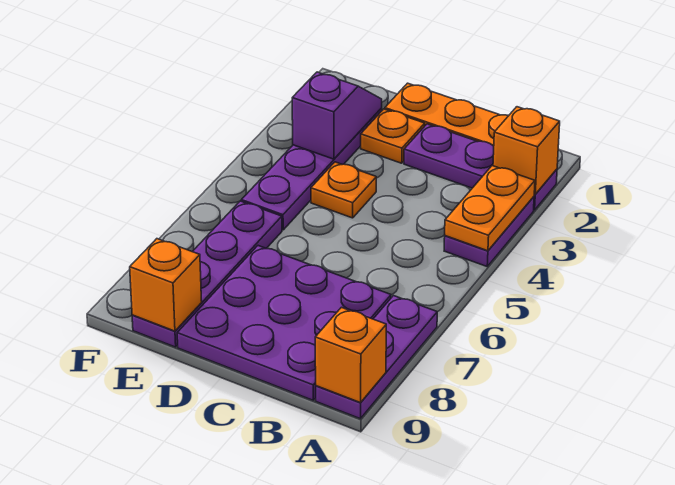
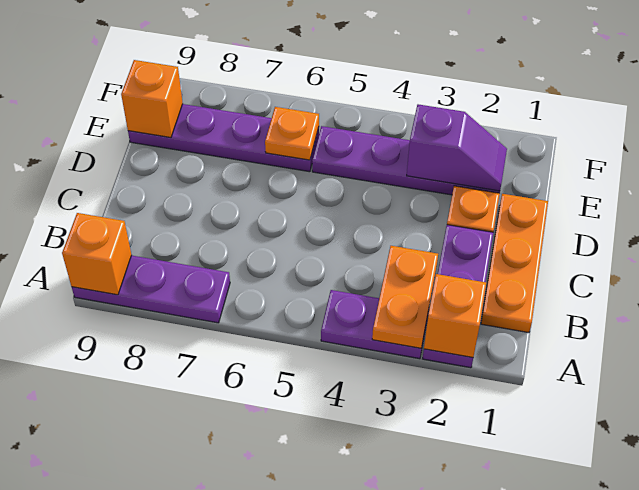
orange plate A3:A4 level 2 -> orange plate A3:B3 level 2
purple plate B7:D9 level 1 -> none
orange plate D4 level 1 -> orange plate E6 level 2

